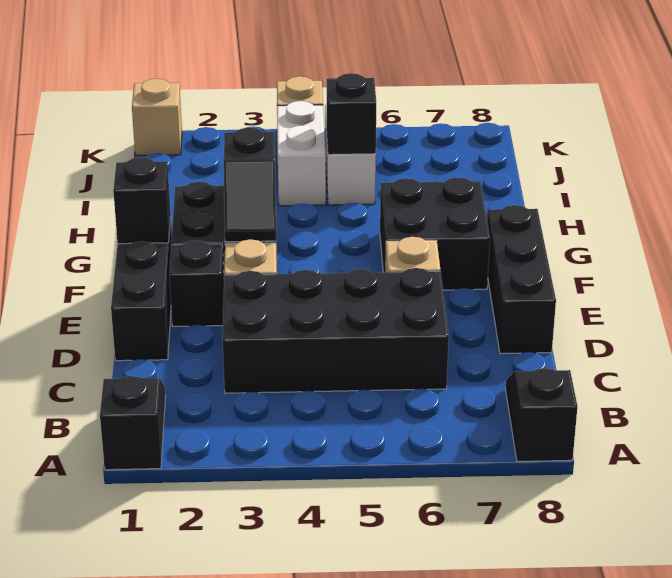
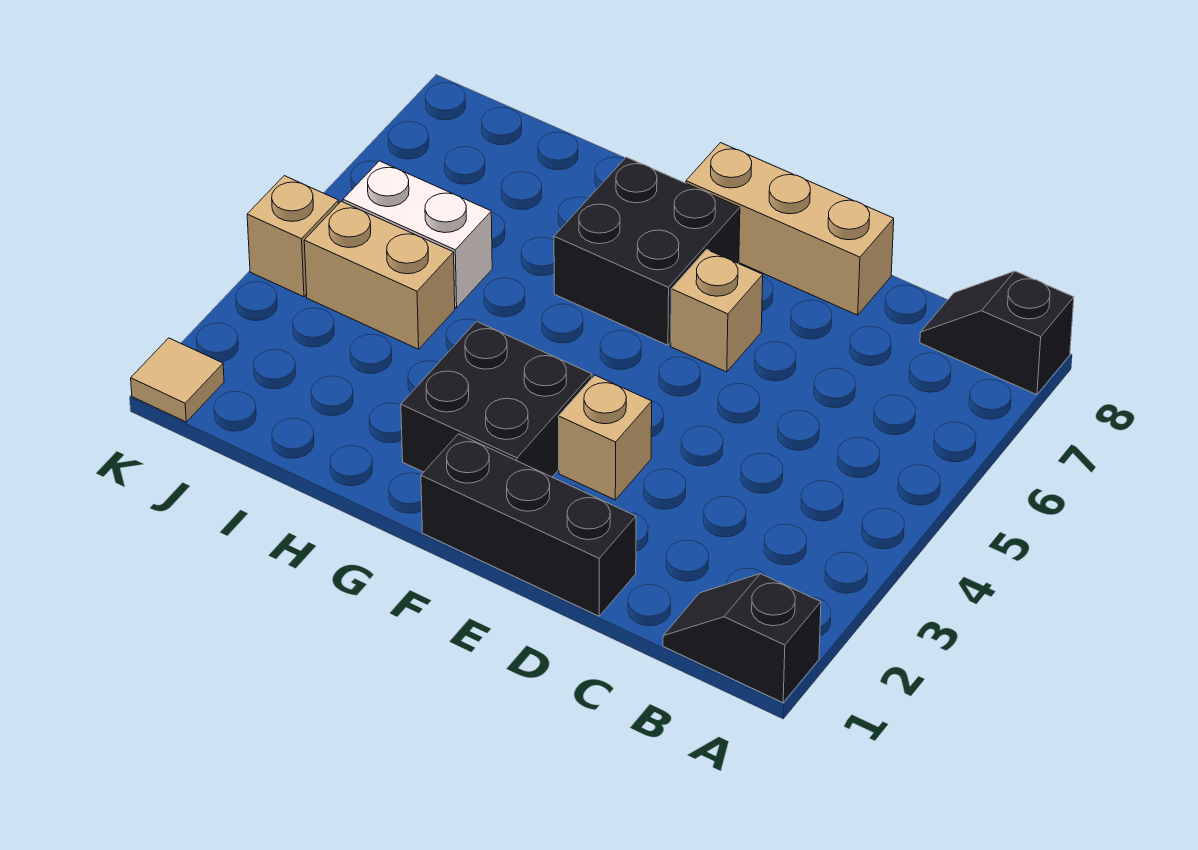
black brick C3:D6 level 1 -> none
black brick D8:F8 level 1 -> tan brick D8:F8 level 1
black brick E2 level 1 -> none
black brick F1 level 2 -> none
black slope F3:G3 level 2 top G -> none
white brick I4:J4 level 1 -> tan brick I4:J4 level 1
black brick I5 level 2 -> none
tan brick K1 level 1 -> tan tile K1 level 1

